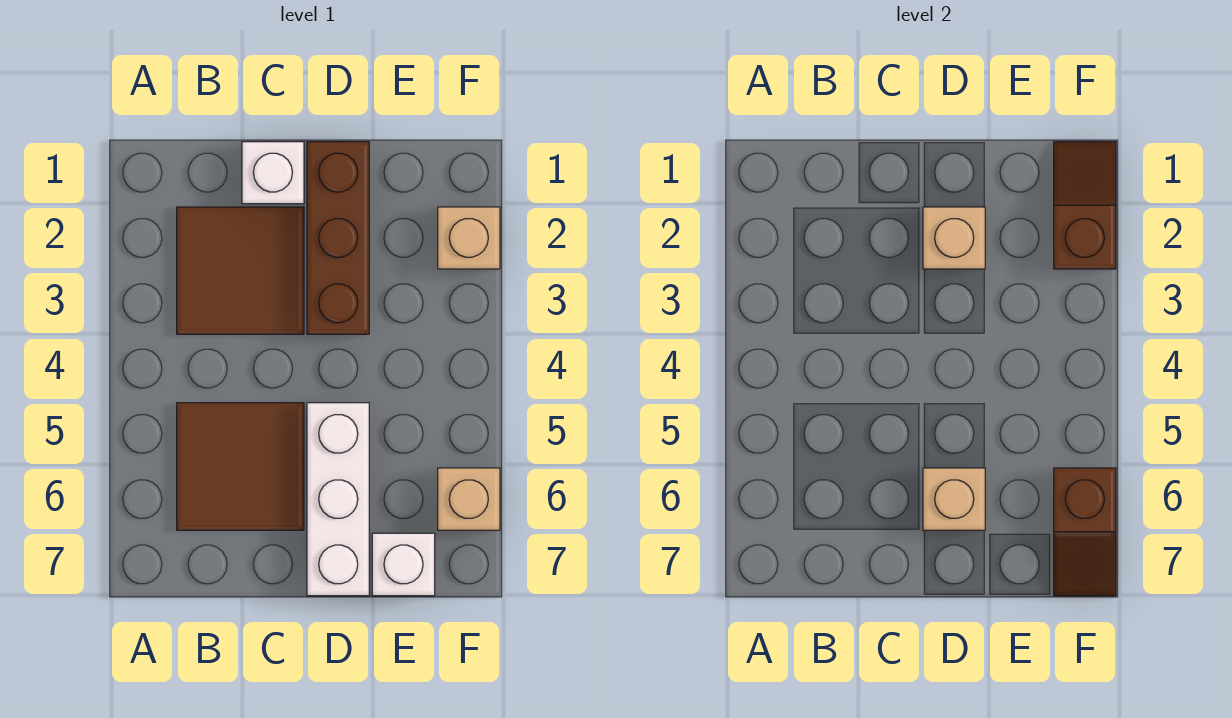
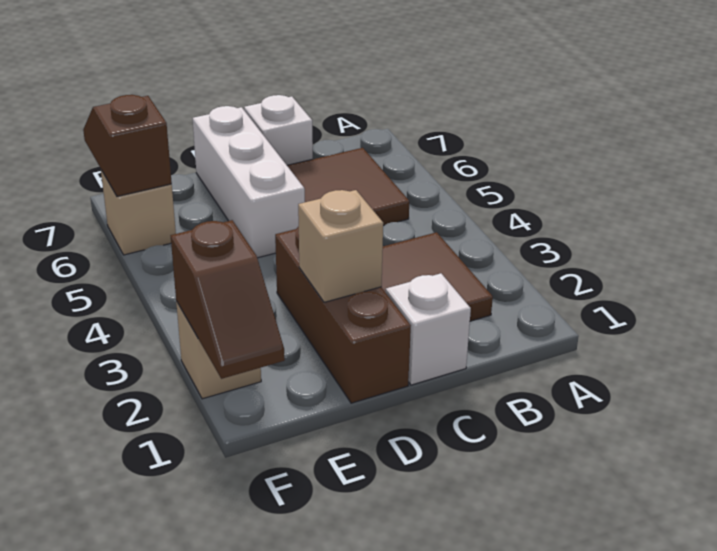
tan brick D6 level 2 -> none
white brick E7 level 1 -> white brick C7 level 1

